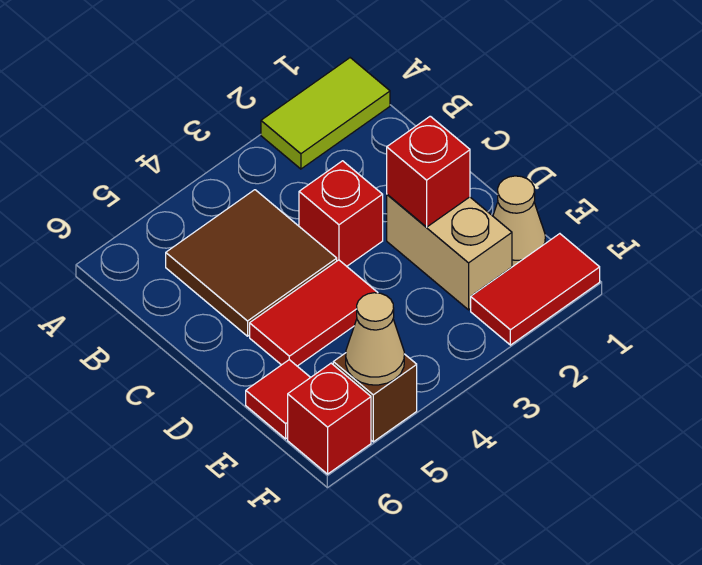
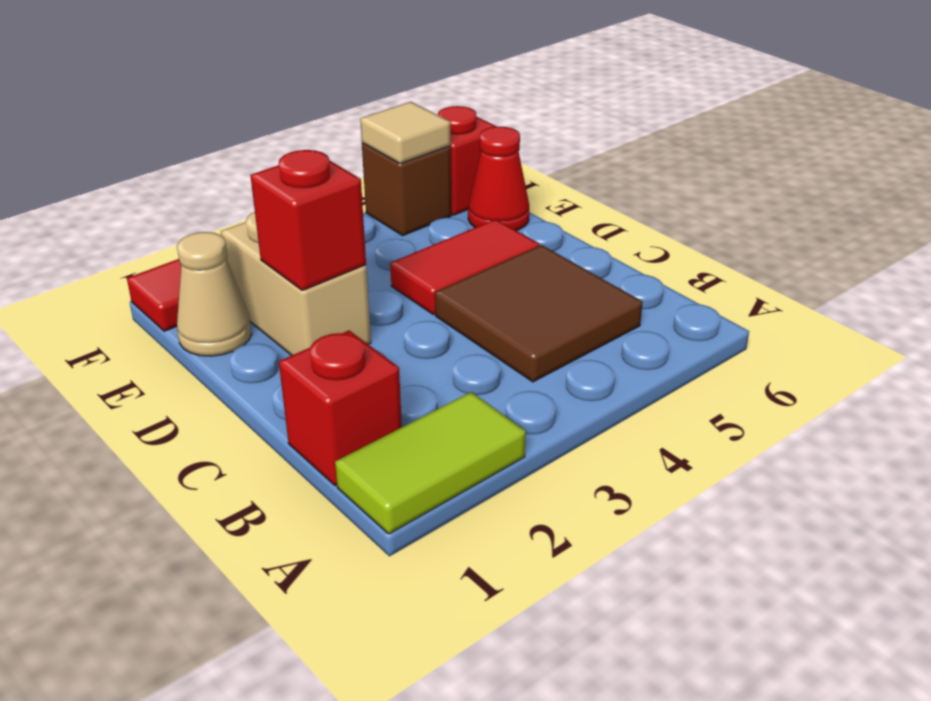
red brick C3 level 1 -> red brick B1 level 1
red tile E6 level 1 -> red cone E6 level 1
tan cone F5 level 2 -> tan tile F5 level 2

